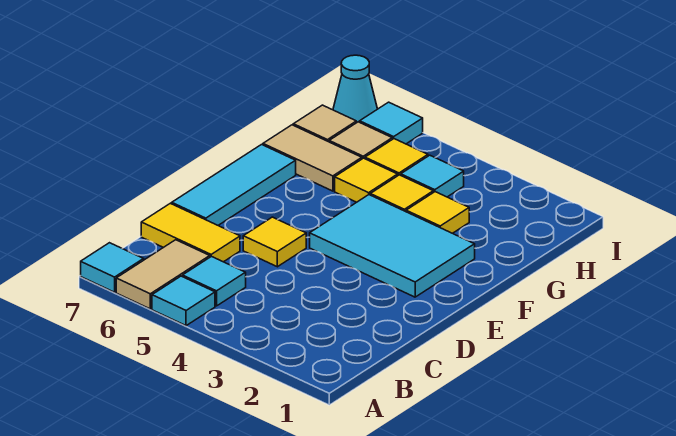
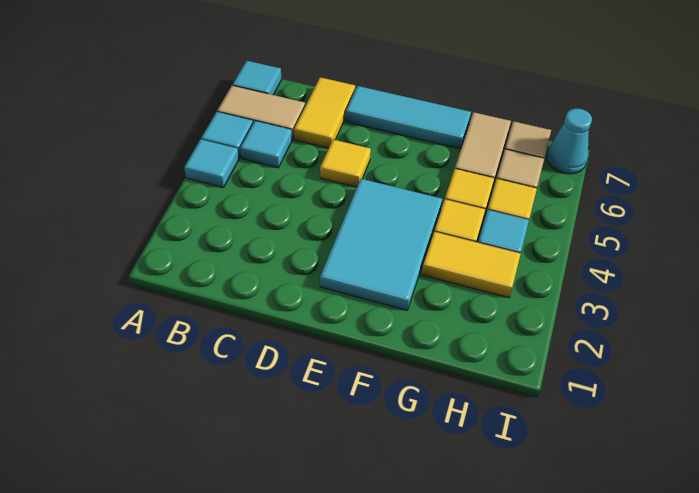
yellow tile G3 level 1 -> yellow tile G3:H3 level 1
cyan tile I6 level 1 -> cyan tile A4 level 1

